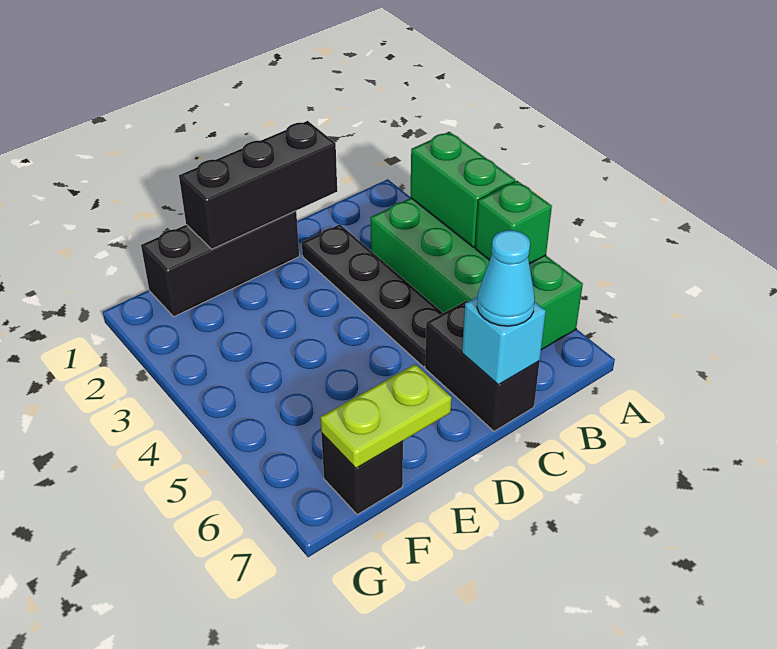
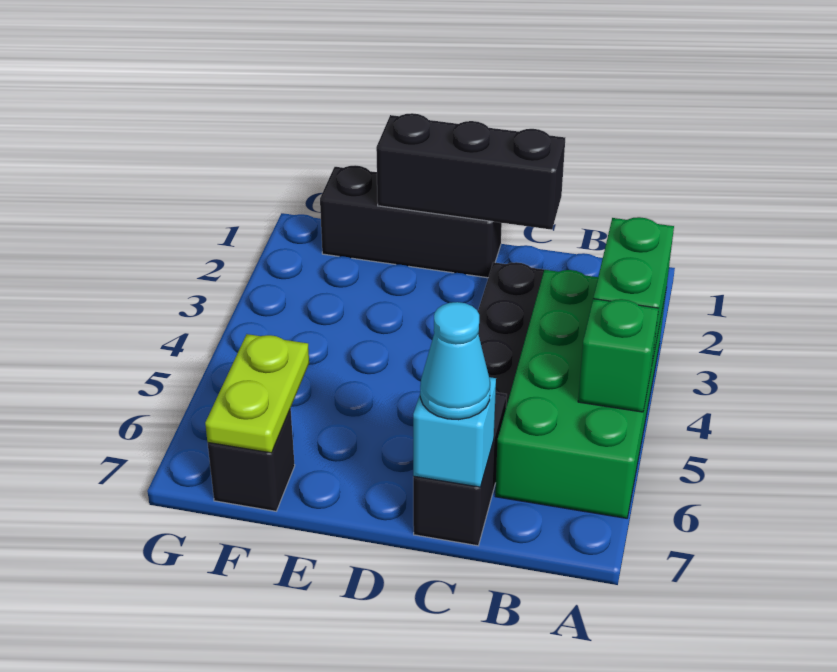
lime plate E7:F7 level 2 -> lime plate F6:F7 level 2

